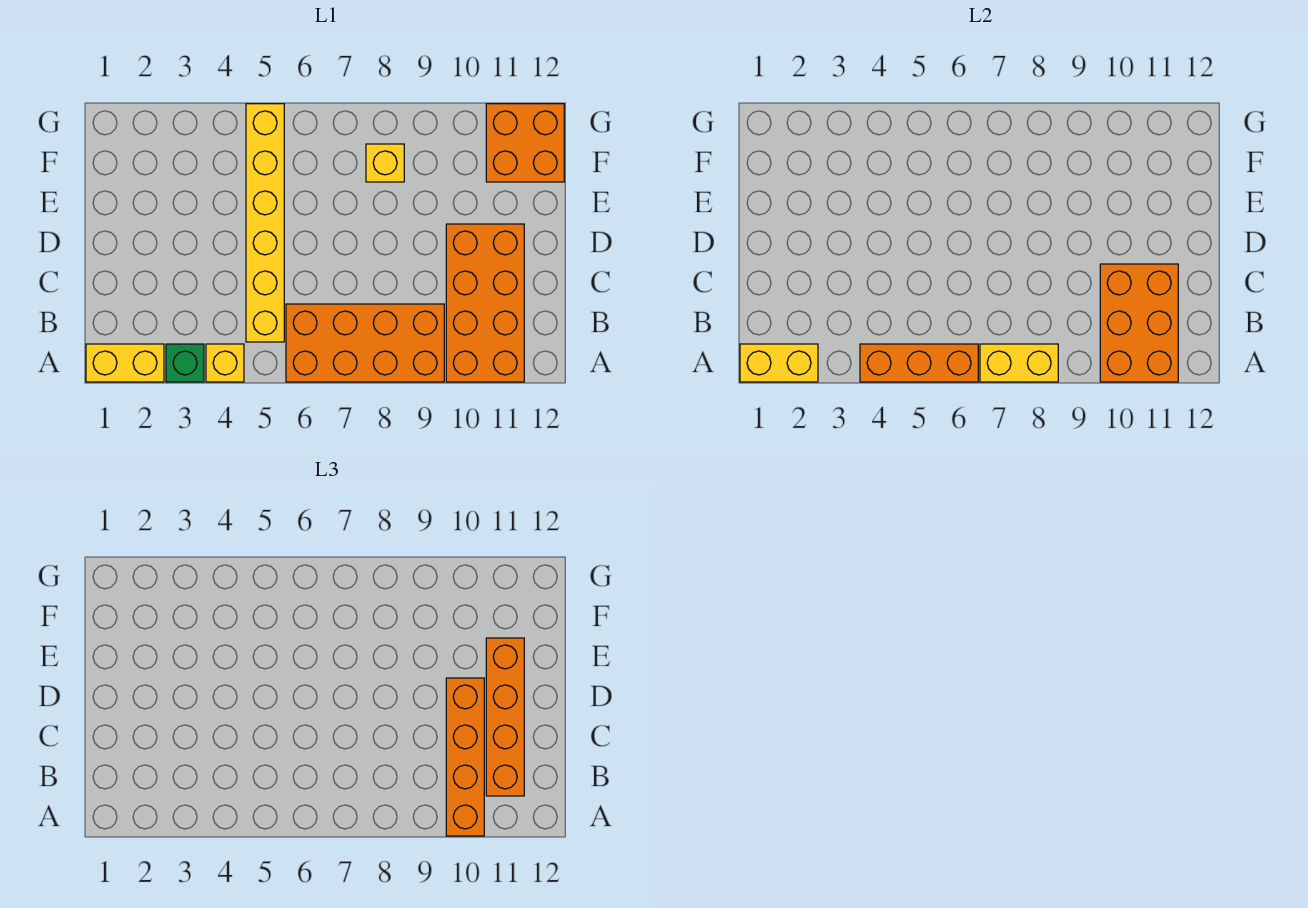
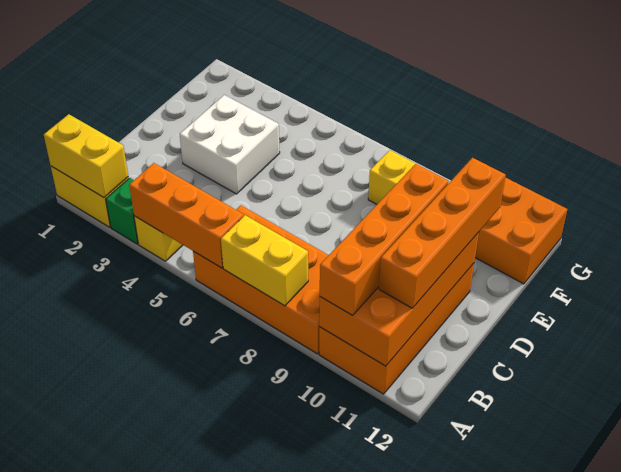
orange brick A10:C11 level 2 -> orange brick A10:D11 level 2
yellow brick B5:G5 level 1 -> none
none -> white brick D3:E4 level 1

